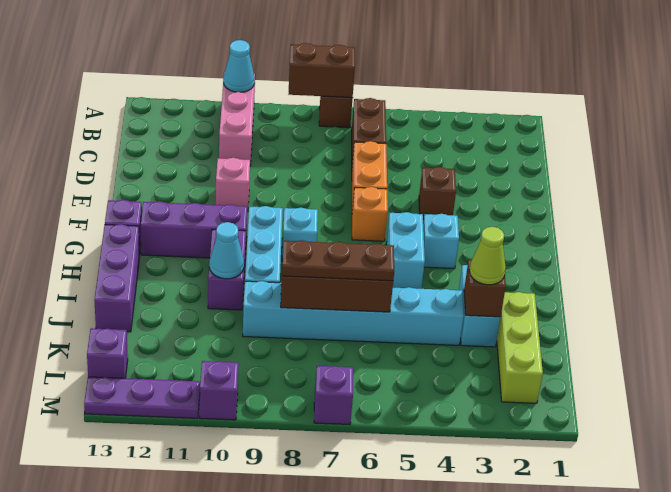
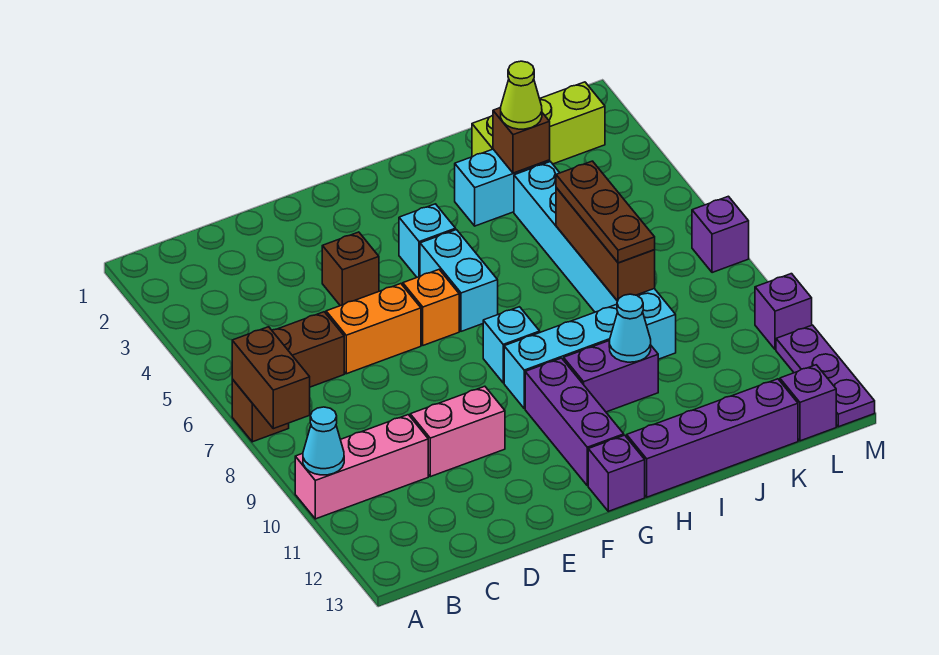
pink brick E10 level 1 -> pink brick D10:E10 level 1
cyan brick G5:H5 level 1 -> cyan brick G5:G6 level 1
purple brick H13:J13 level 1 -> purple brick H13:K13 level 1

